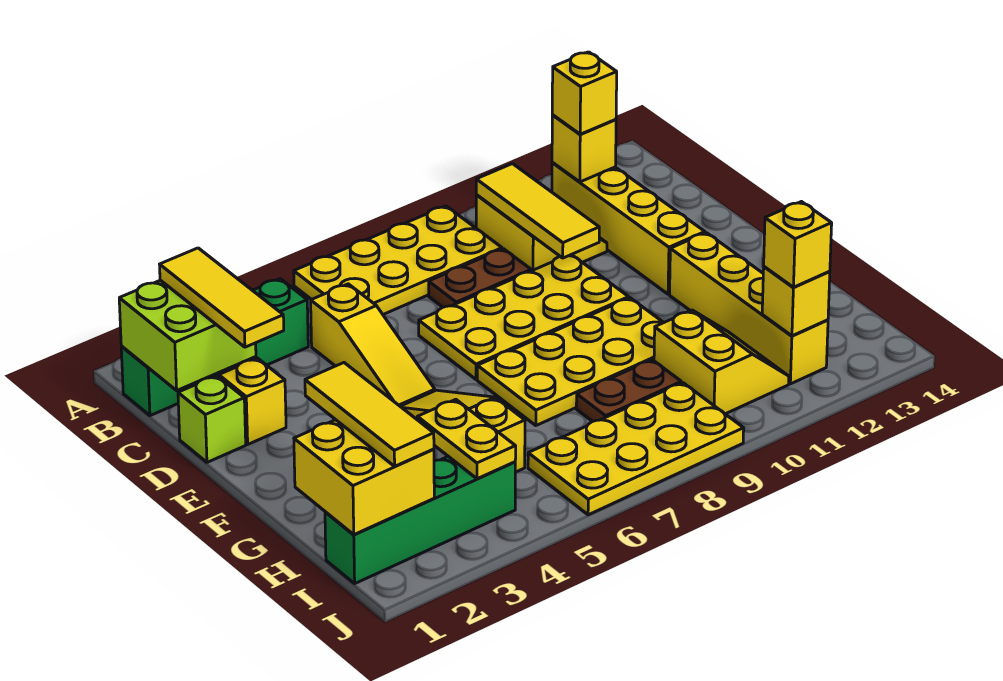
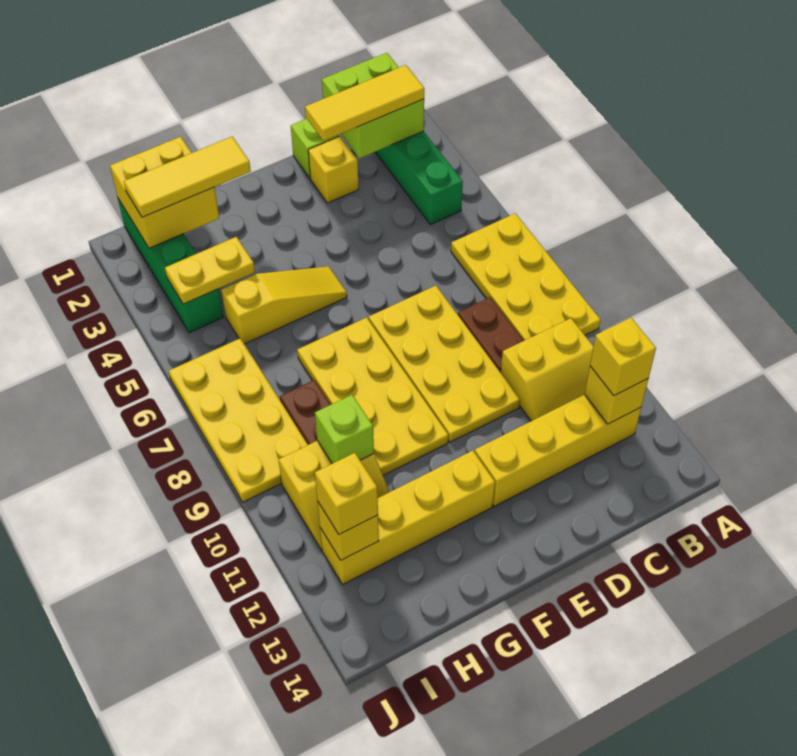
yellow tile B10:D10 level 2 -> none
yellow slope C5:E5 level 1 top C -> none
none -> lime brick H10 level 2

